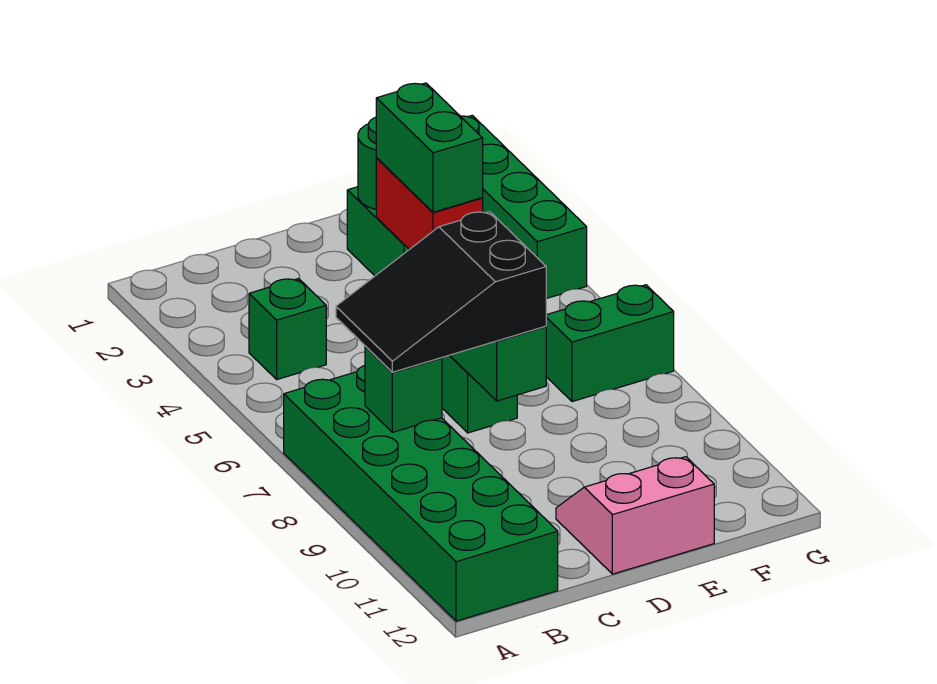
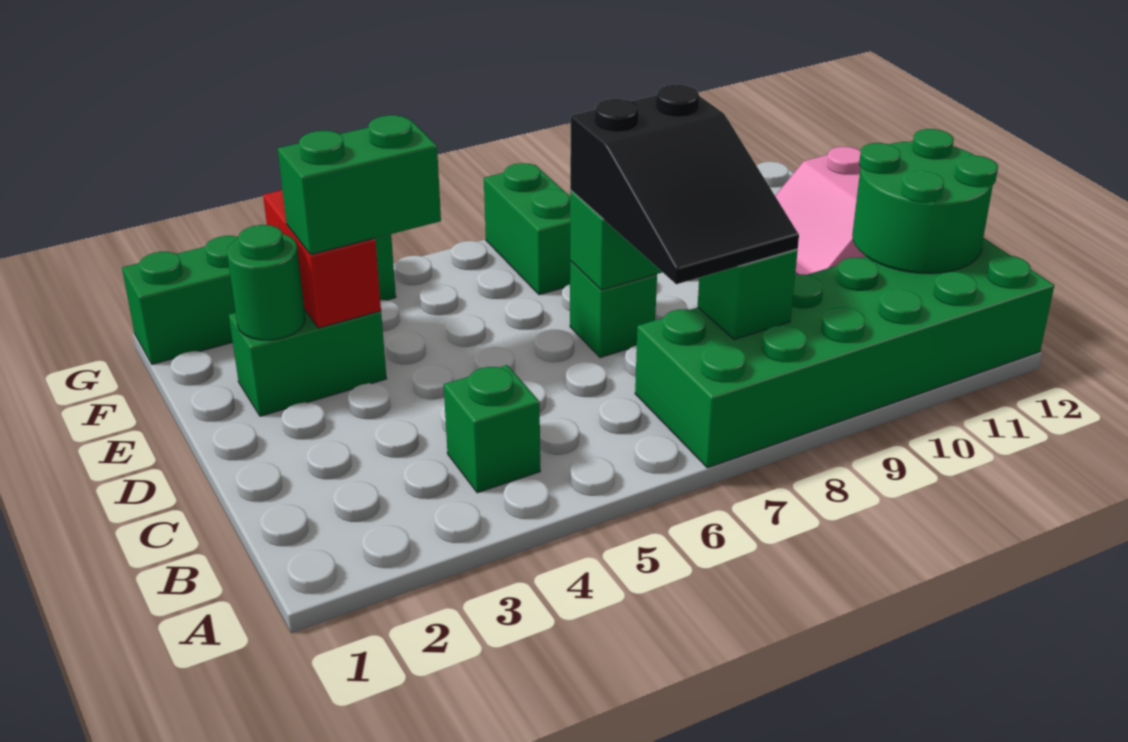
none -> green round brick B11:C12 level 2
red brick E3:E4 level 2 -> red brick E3:F3 level 2

